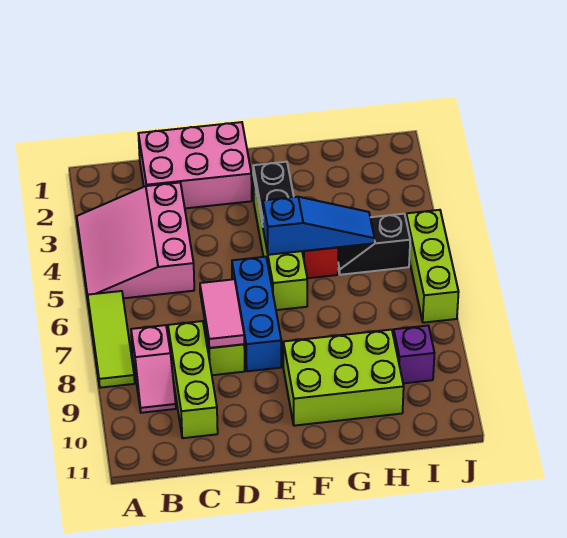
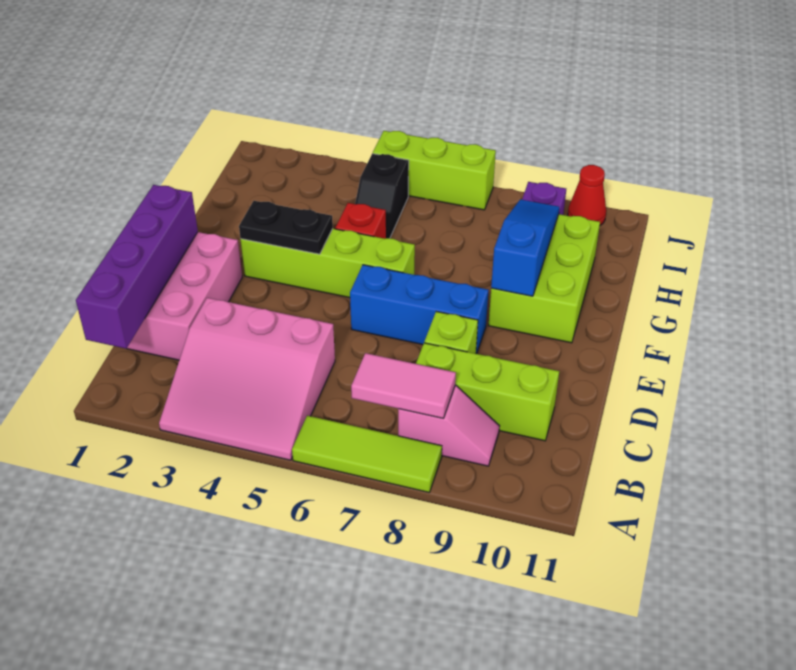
none -> purple brick B1:E1 level 2
pink tile D7:D8 level 2 -> pink tile B7:B8 level 2
blue slope F5:H5 level 2 top F -> blue slope F9:H9 level 2 top F
none -> red cone J10 level 1

